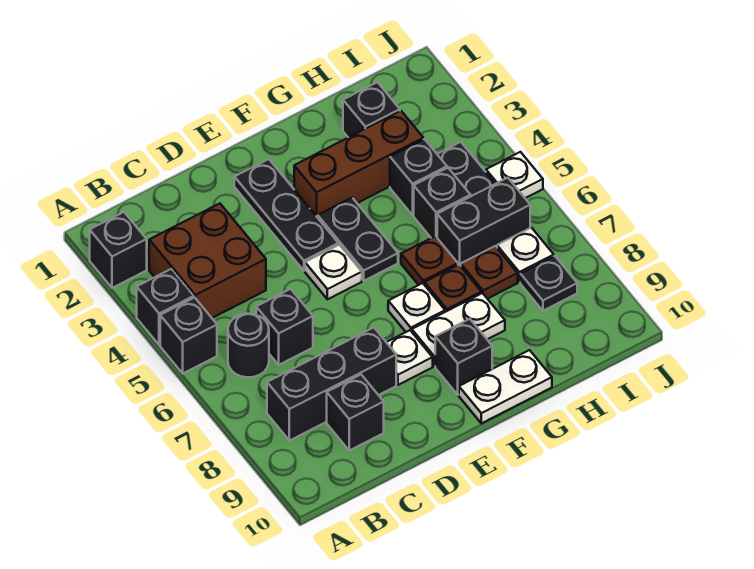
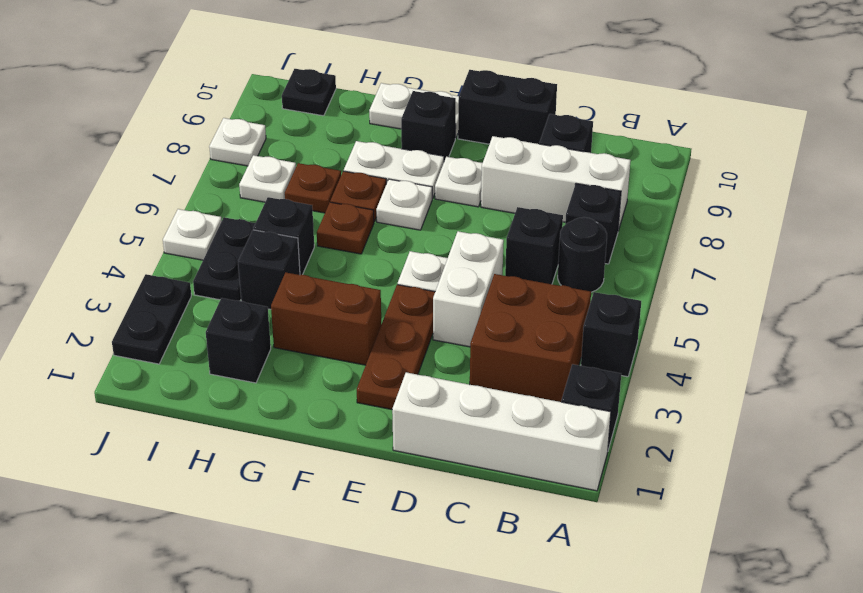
none -> white brick A1:D1 level 1
black brick A5 level 1 -> black brick B7 level 1
black brick B8:D8 level 1 -> white brick B8:D8 level 1
none -> white brick D4:D5 level 1
black plate E2:E4 level 1 -> brown plate E2:E4 level 1
brown brick F3:H3 level 1 -> brown brick F3:G3 level 1
black plate F4:F5 level 1 -> black plate J2:J3 level 1
black brick H6:I6 level 1 -> black brick D10:E10 level 1
black plate I8 level 1 -> black plate I10 level 1
none -> white plate J8 level 1

